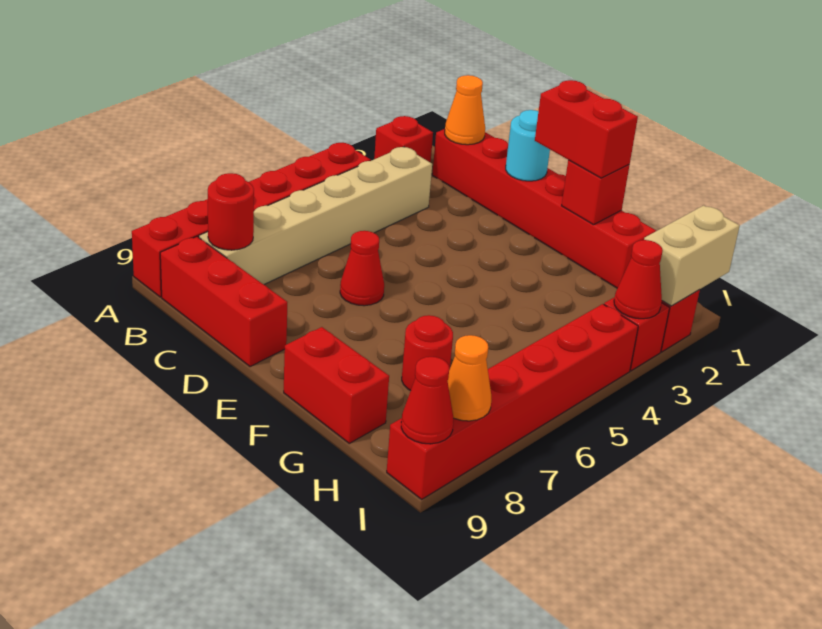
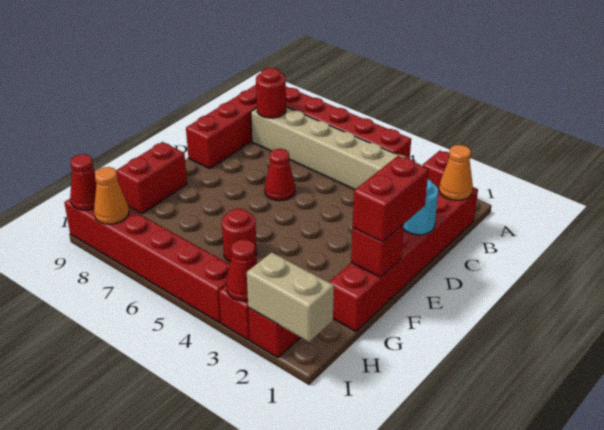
red round brick G7 level 1 -> red round brick G5 level 1

